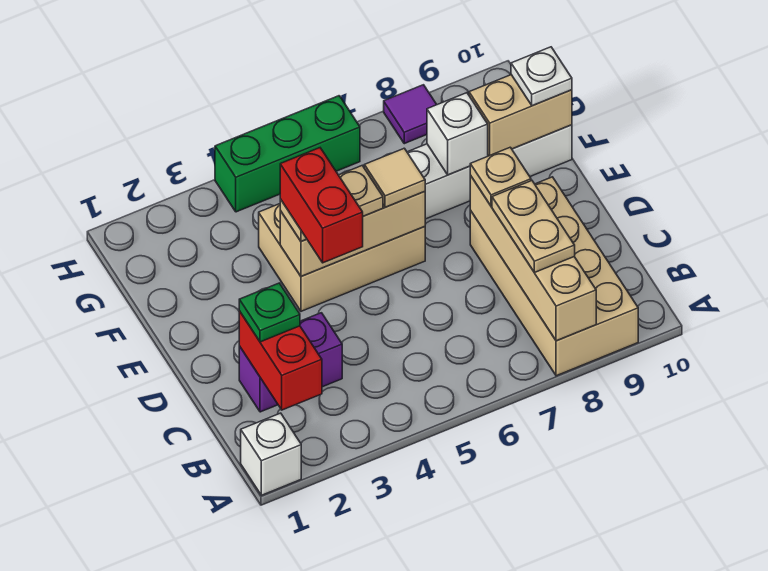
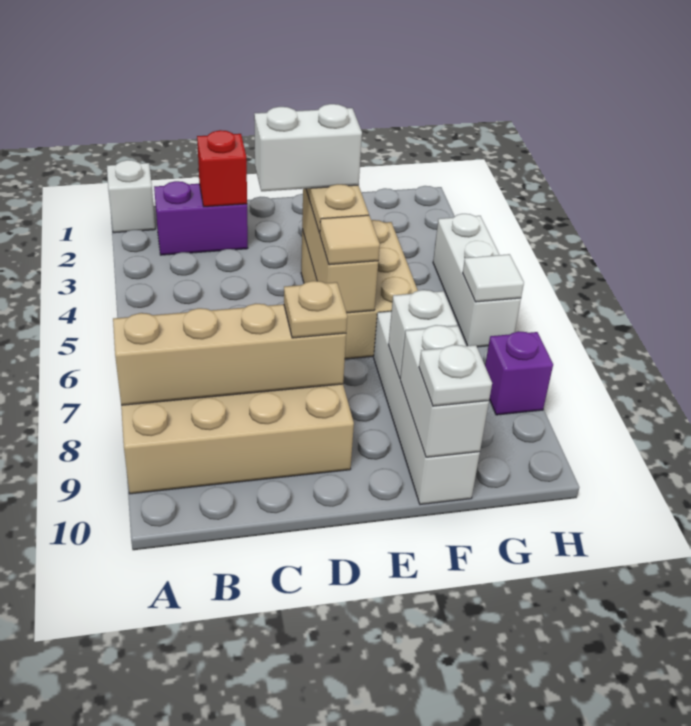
red brick B2:C2 level 2 -> red brick C2 level 2
tan plate B8:C8 level 3 -> none
purple brick C2:C3 level 1 -> purple brick B2:C2 level 1
green plate C2 level 3 -> none
red brick D4:E4 level 4 -> white brick D4:E4 level 4
tan brick F9:F10 level 2 -> white brick F9:F10 level 2
green brick H4:H6 level 1 -> white brick H4:H6 level 1
none -> white tile H6 level 2
purple tile H8 level 1 -> purple brick H8 level 1

